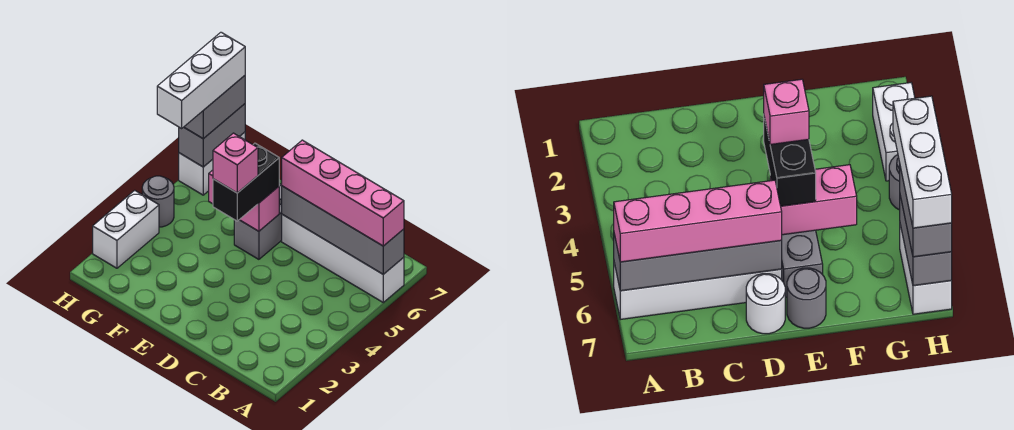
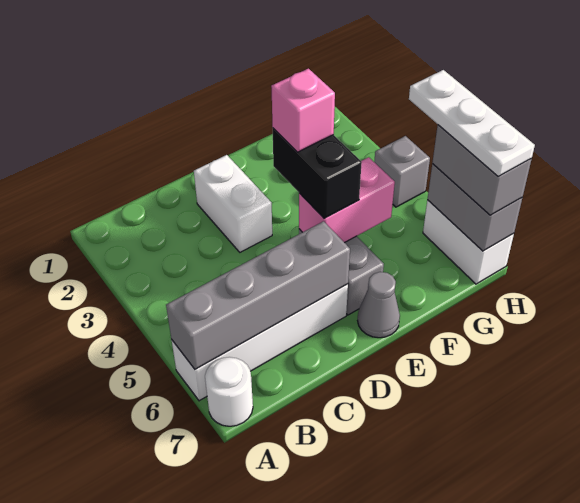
pink brick A6:D6 level 3 -> none
white round brick D7 level 1 -> white round brick A7 level 1
grey round brick E7 level 1 -> grey cone E7 level 1
white brick H2:H3 level 1 -> white brick D2:D3 level 1
grey round brick H4 level 1 -> grey brick H4 level 1
white brick H5:H7 level 4 -> white plate H5:H7 level 4

